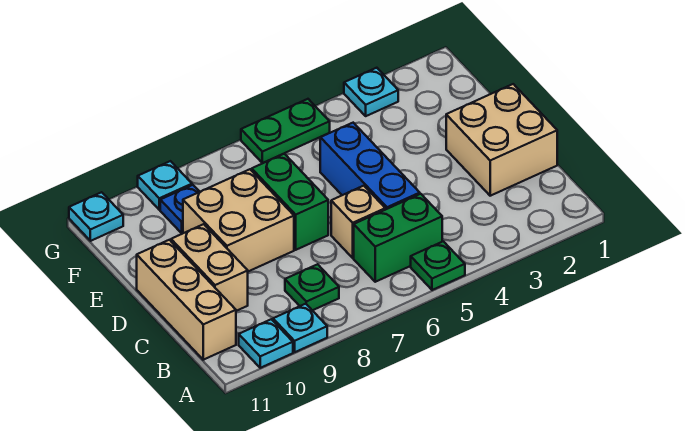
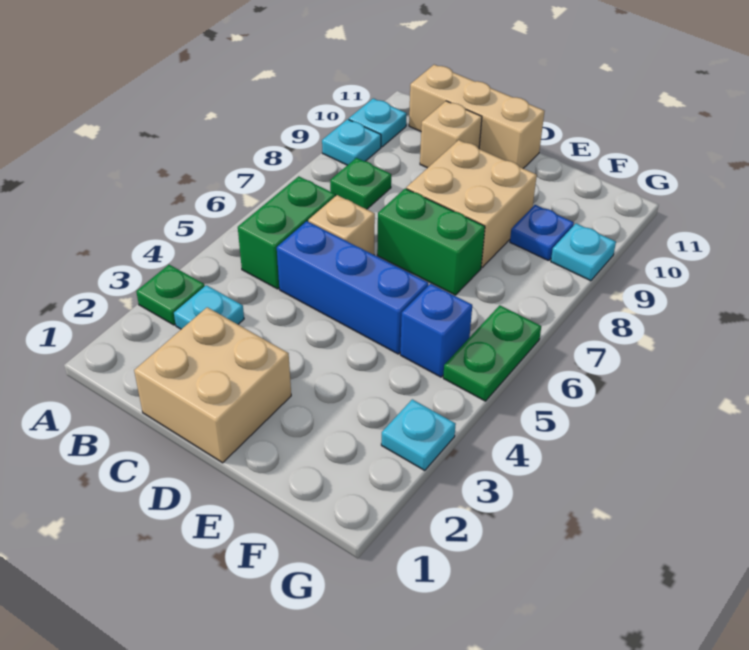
green plate A5 level 1 -> green plate A3 level 1
tan brick C10:D10 level 1 -> tan brick C10 level 1
none -> blue brick F5 level 1
cyan plate G11 level 1 -> cyan plate B3 level 1

